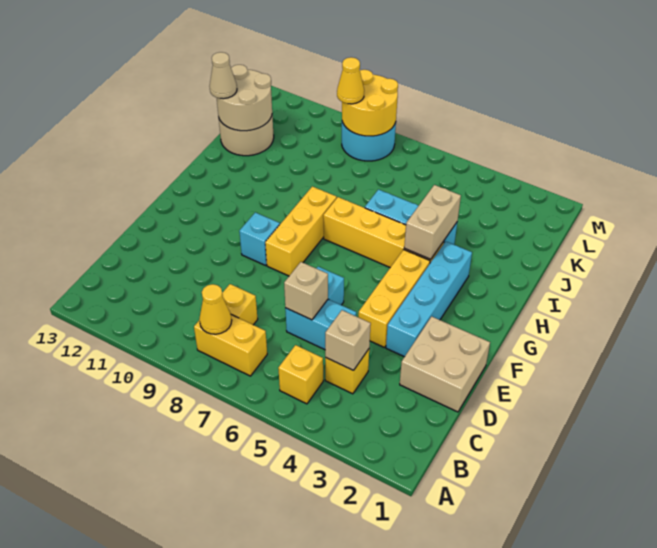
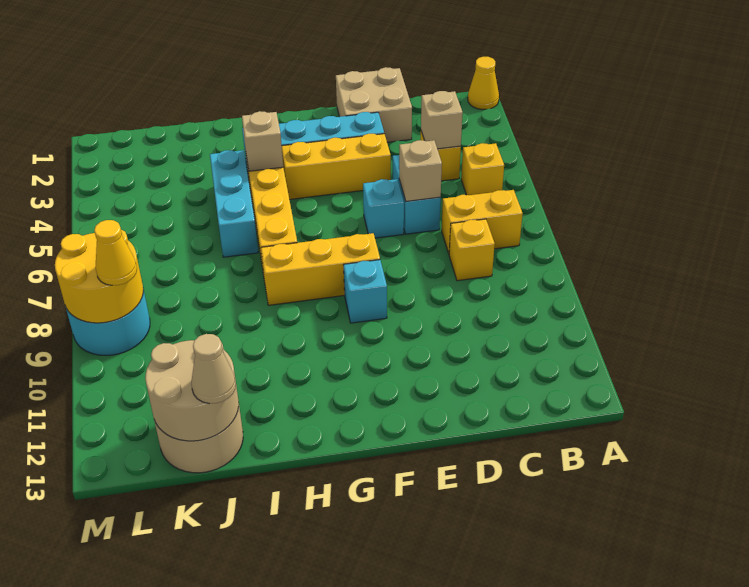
yellow brick B7:B8 level 1 -> yellow brick B7:C7 level 1
yellow cone B8 level 2 -> yellow cone A1 level 1
tan brick H4:I4 level 2 -> tan brick H4 level 2

